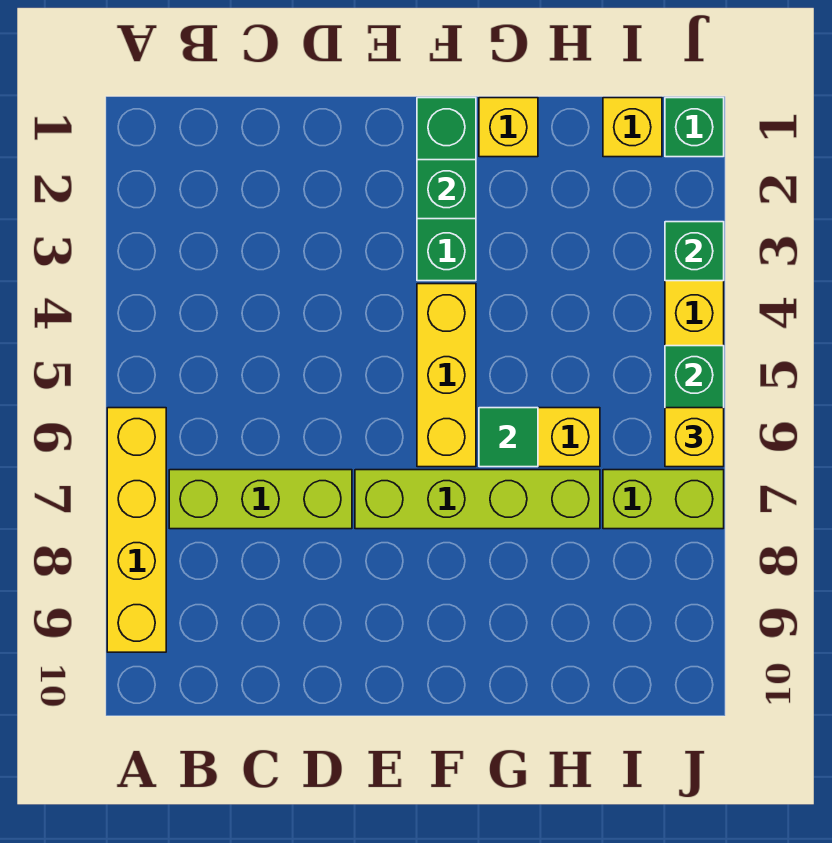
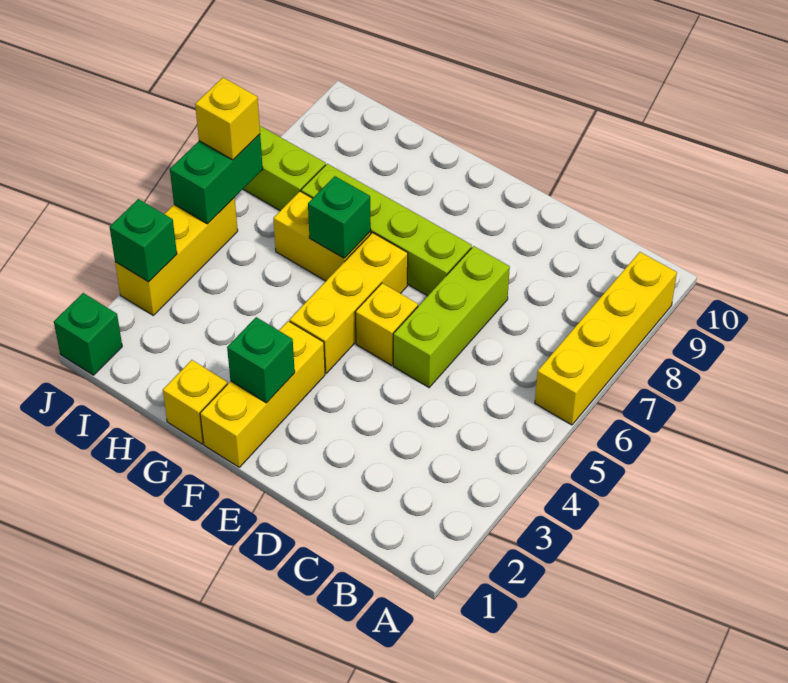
lime brick B7:D7 level 1 -> lime brick D5:D7 level 1
green brick F1:F3 level 1 -> yellow brick F1:F3 level 1
green tile G6 level 2 -> green brick G6 level 2
yellow brick I1 level 1 -> yellow brick E5 level 1

